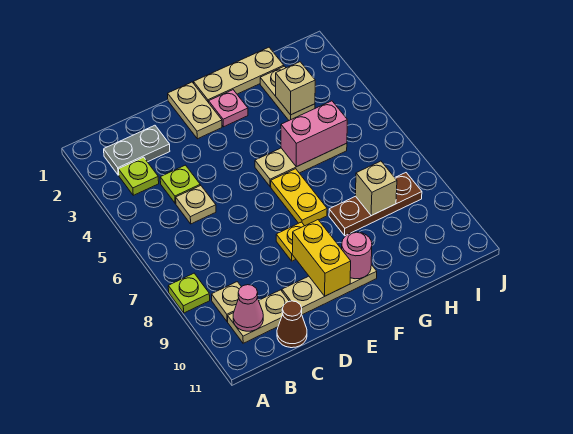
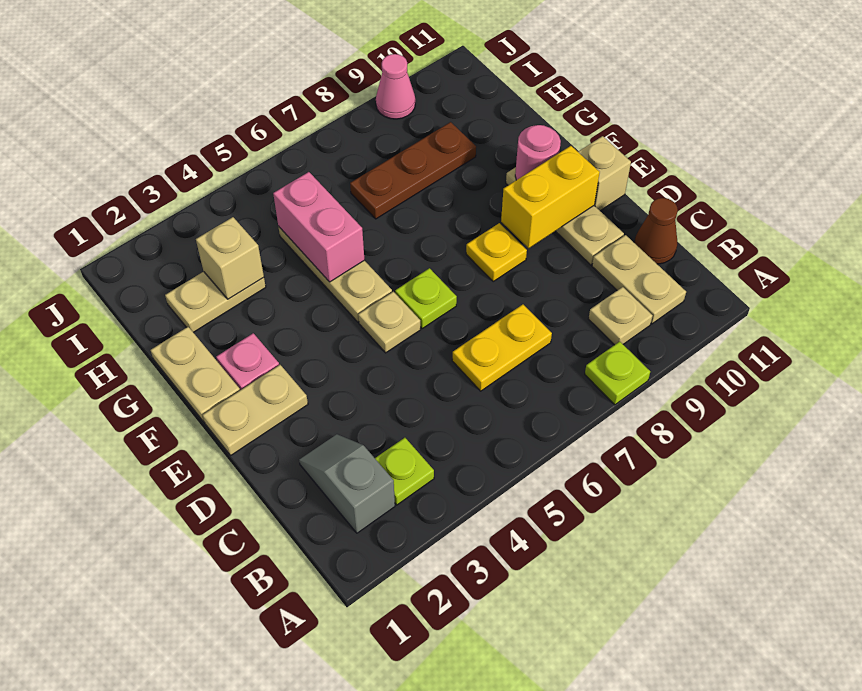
grey plate B2:C2 level 1 -> grey slope B2:C2 level 1 top B
pink cone B10 level 2 -> pink cone J9 level 1
lime plate C4 level 1 -> lime plate E6 level 1
tan plate C5 level 1 -> tan plate E5 level 1
tan plate F1:H1 level 1 -> tan plate F1:G1 level 1
yellow plate F6:F7 level 1 -> yellow plate C6:C7 level 1
brown plate G8:I8 level 1 -> brown plate H7:H9 level 1
tan brick H8 level 2 -> tan brick E11 level 1

